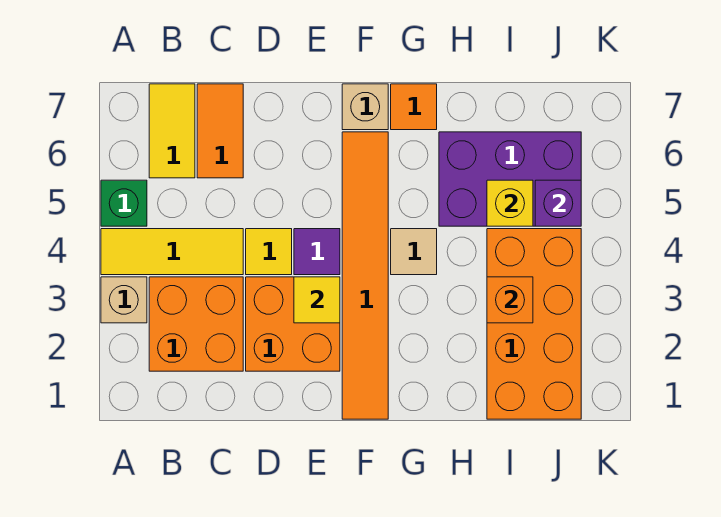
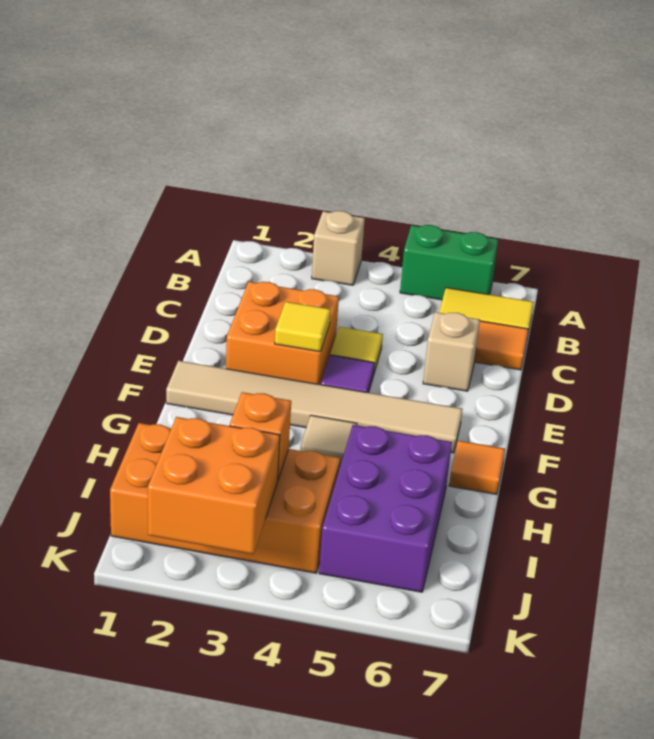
yellow tile A4:C4 level 1 -> none
green brick A5 level 1 -> green brick A5:A6 level 1
orange brick B2:C3 level 1 -> orange brick J2:K3 level 2
orange tile F1:F6 level 1 -> tan tile F1:F6 level 1
tan brick F7 level 1 -> tan brick D6 level 1
yellow brick I5 level 2 -> none
purple brick J5 level 2 -> none

